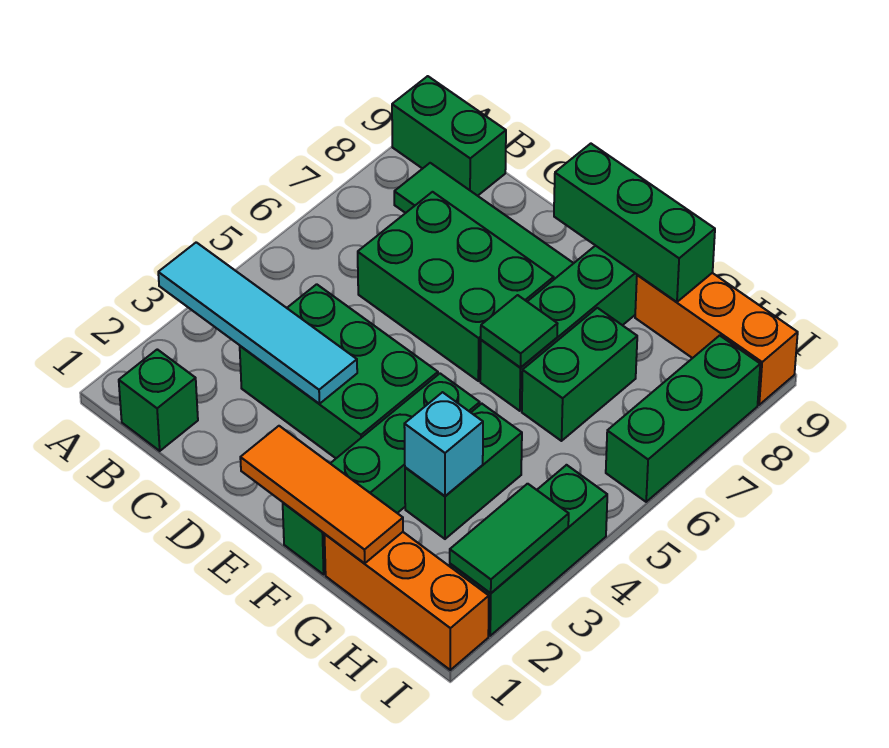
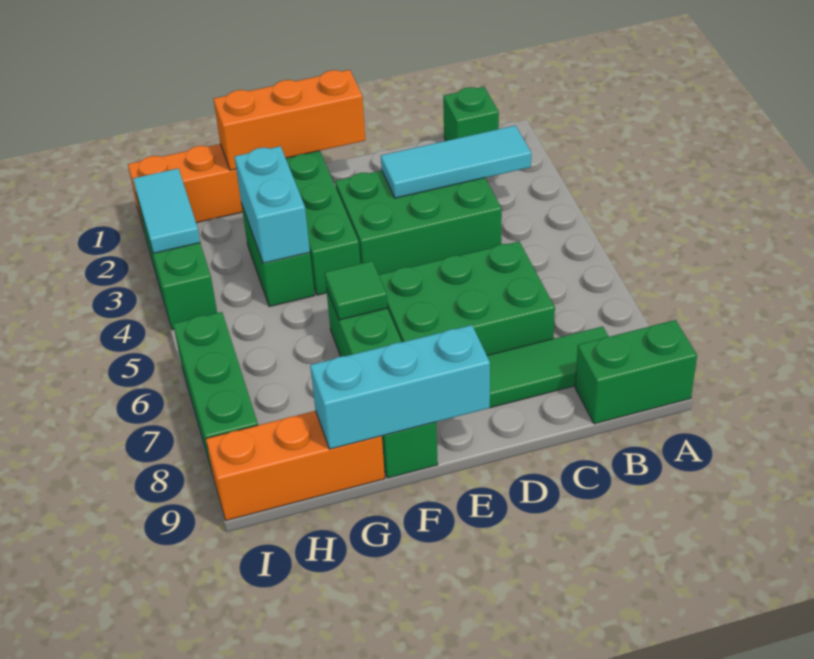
cyan tile A3:D3 level 2 -> cyan tile B3:D3 level 2
orange tile E1:G1 level 2 -> orange brick E1:G1 level 2
green brick E9:G9 level 2 -> cyan brick E9:G9 level 2
cyan brick G3 level 2 -> cyan brick G3:G4 level 2
green brick G6:G7 level 1 -> none
green tile I2:I3 level 2 -> cyan tile I2:I3 level 2

